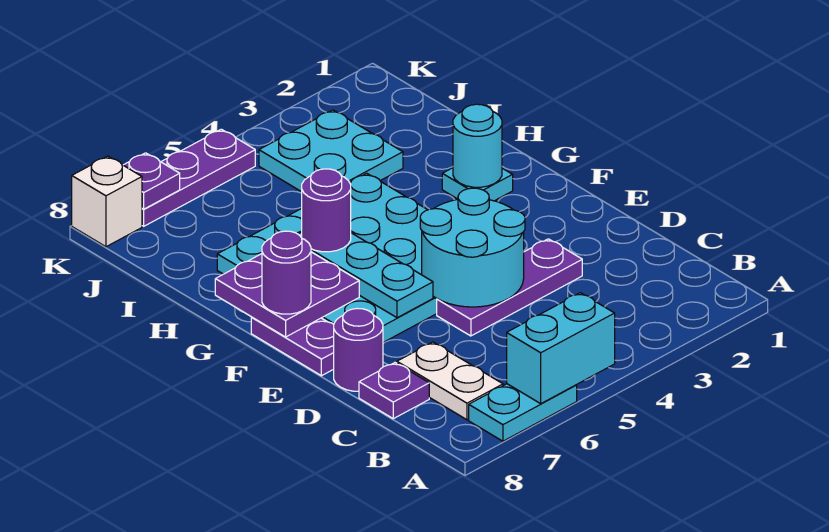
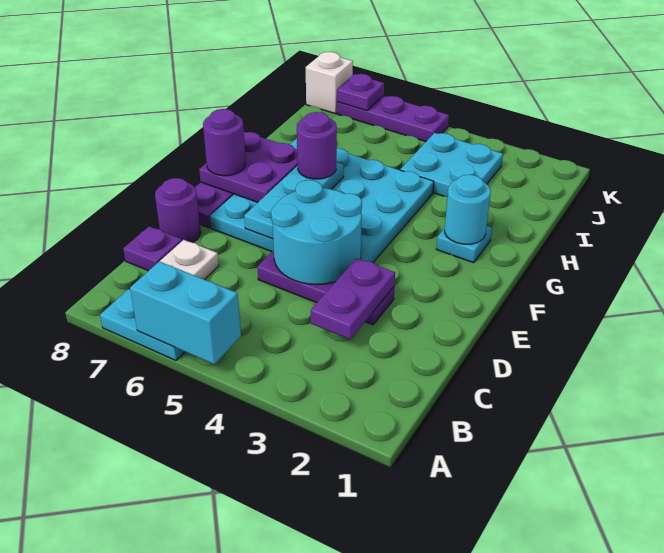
none -> purple plate C3:D3 level 2

